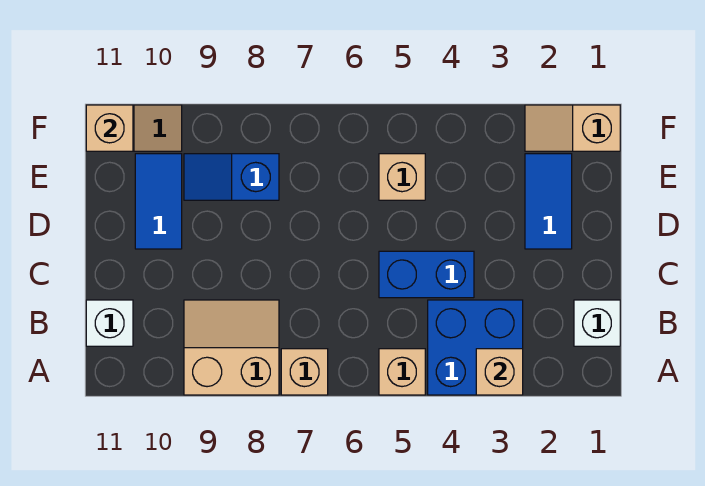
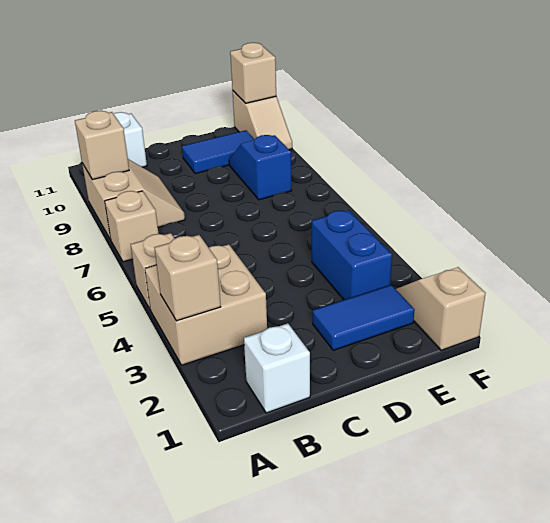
blue brick A3:B4 level 1 -> tan brick A3:B4 level 1
blue brick C4:C5 level 1 -> blue brick E3:E4 level 1
tan brick E5 level 1 -> tan brick A9 level 2

